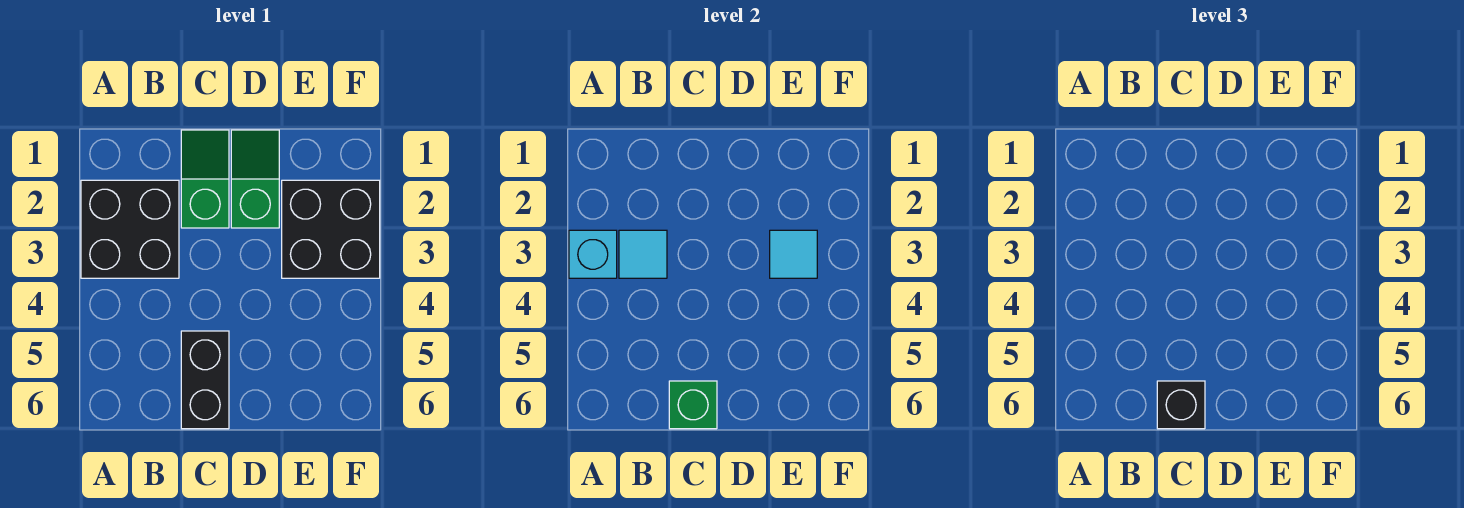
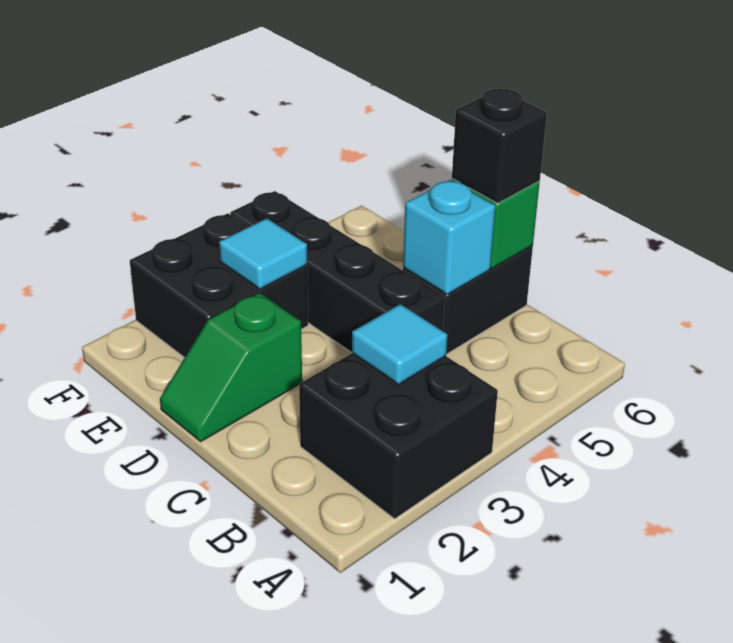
cyan brick A3 level 2 -> cyan brick C5 level 2
green slope C1:C2 level 1 top 2 -> none
none -> black brick C4:F4 level 1

